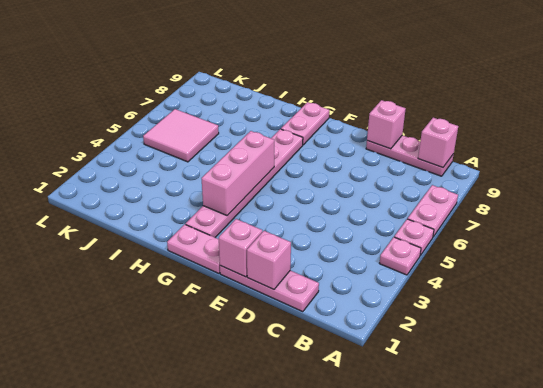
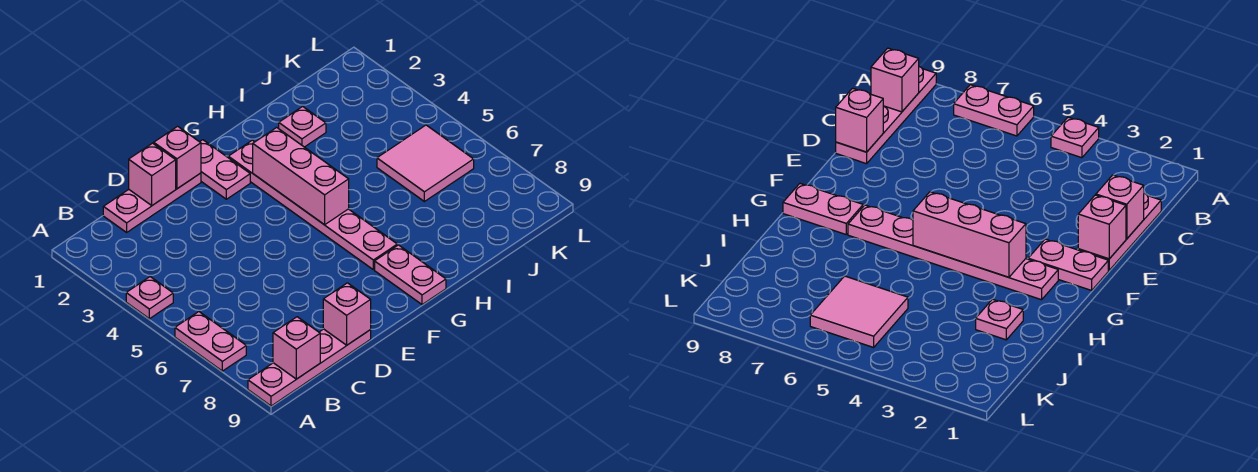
pink plate A5 level 1 -> pink plate I2 level 1
pink plate B9:D9 level 1 -> pink plate A9:D9 level 1
pink plate F1:G1 level 1 -> pink plate F1:F2 level 1

